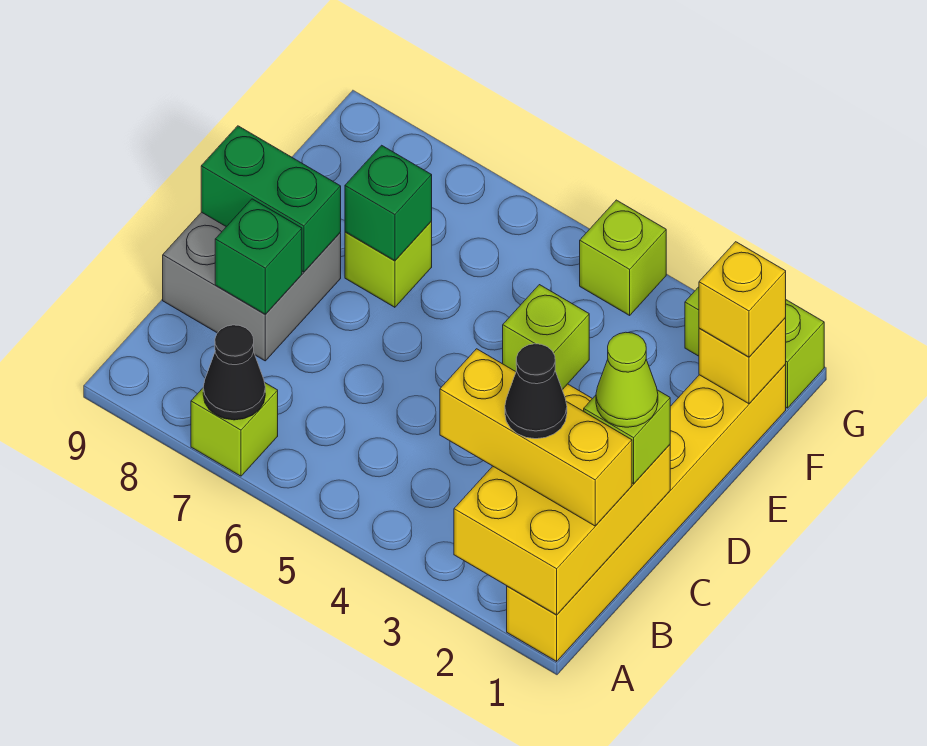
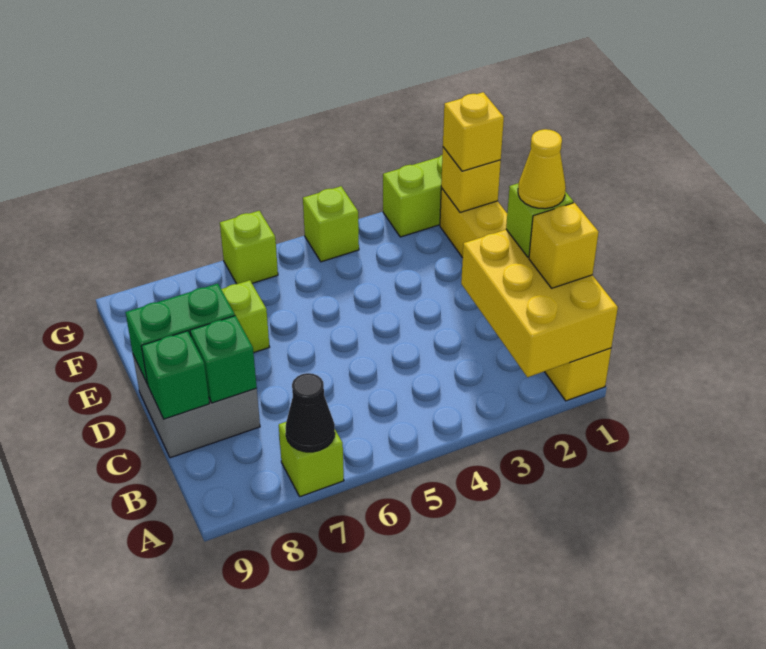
yellow brick B1:B3 level 3 -> yellow brick B1 level 3
black cone B2 level 4 -> none
lime cone C1 level 4 -> yellow cone C1 level 4
lime brick E4 level 1 -> lime brick G6 level 1
green brick E7 level 2 -> green brick C9 level 2

